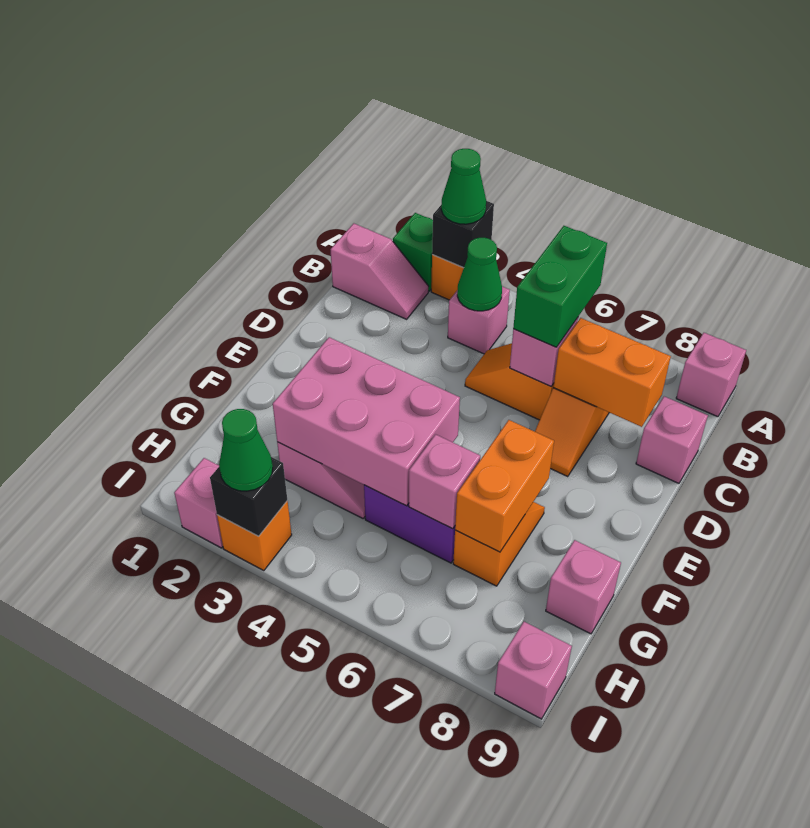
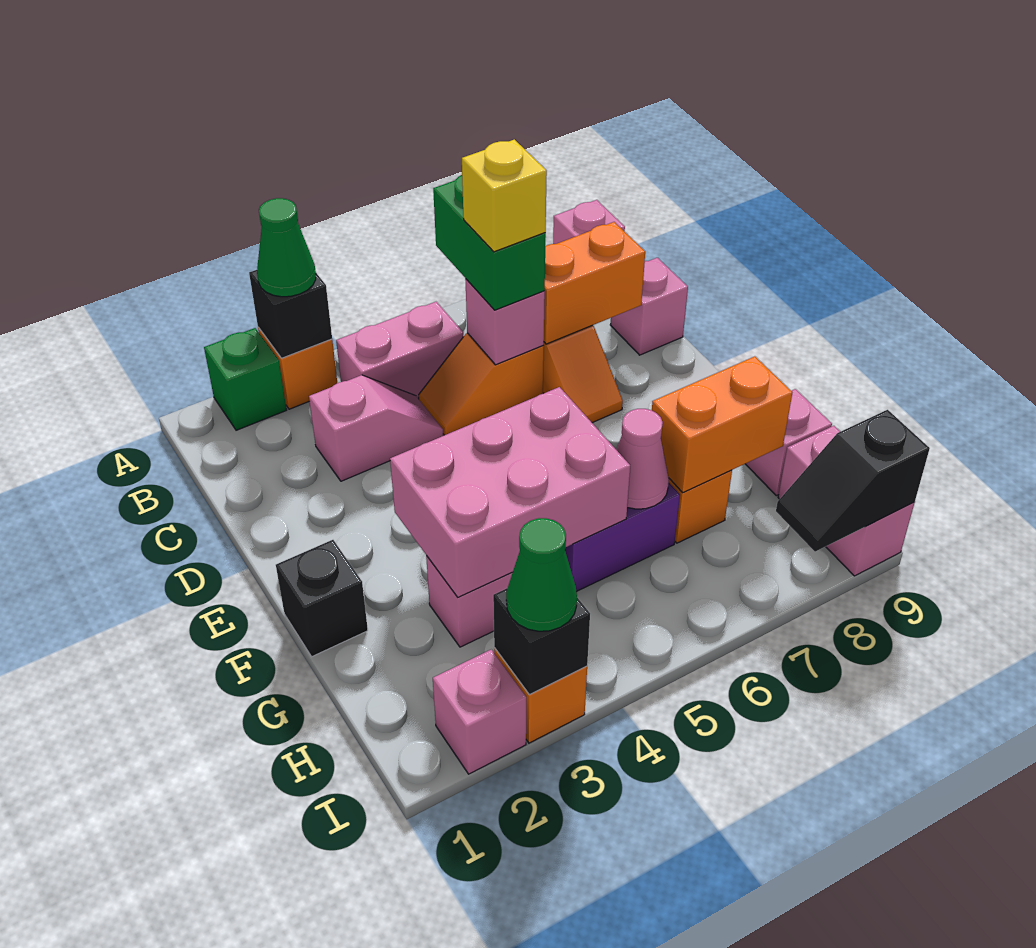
pink slope B1:B2 level 1 top 1 -> pink slope C3:C4 level 1 top 3
pink brick B4 level 1 -> pink brick B4:B5 level 1
green cone B4 level 2 -> none
none -> yellow brick C6 level 4
none -> black brick F1 level 1
orange brick F7:G7 level 2 -> orange brick G7:G8 level 2
pink brick G6 level 2 -> pink cone G6 level 2
none -> black slope I8:I9 level 2 top 9
pink brick I9 level 1 -> pink brick H9:I9 level 1

